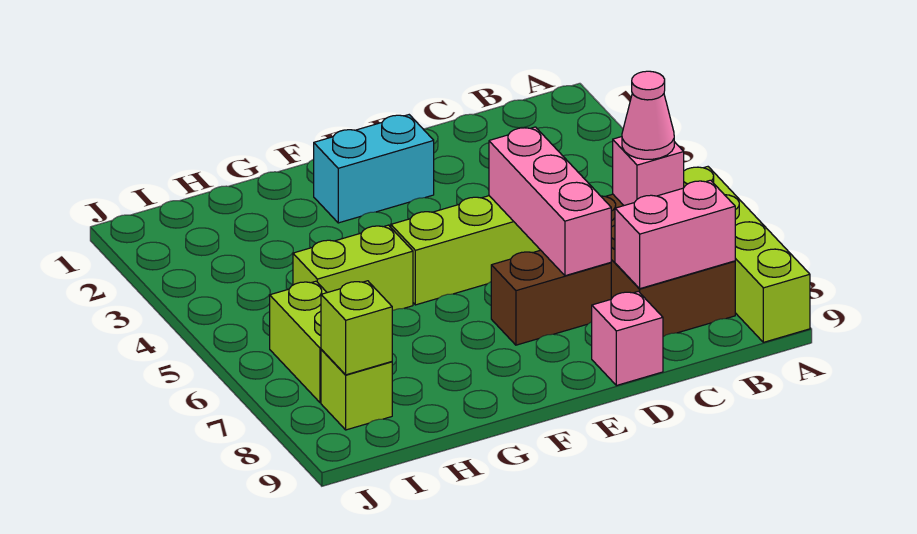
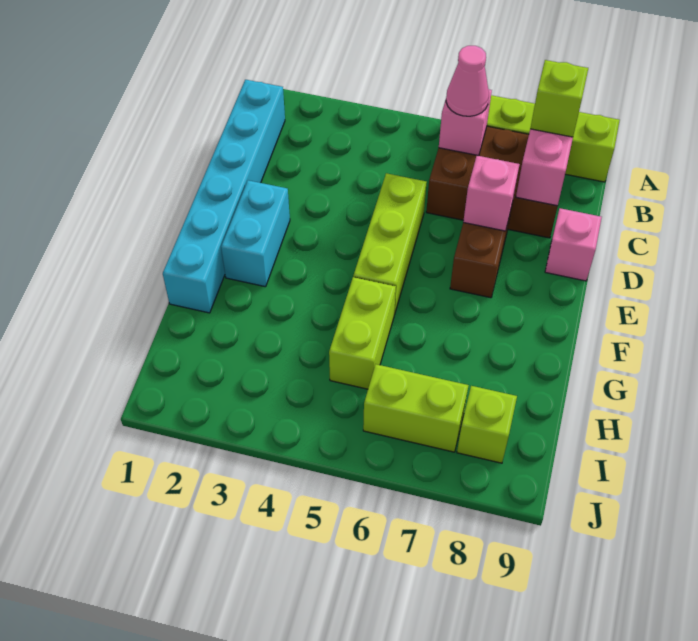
none -> cyan brick B1:G1 level 1
pink brick D5:D7 level 2 -> pink brick D7 level 2
lime brick I8 level 2 -> lime brick B8 level 3

